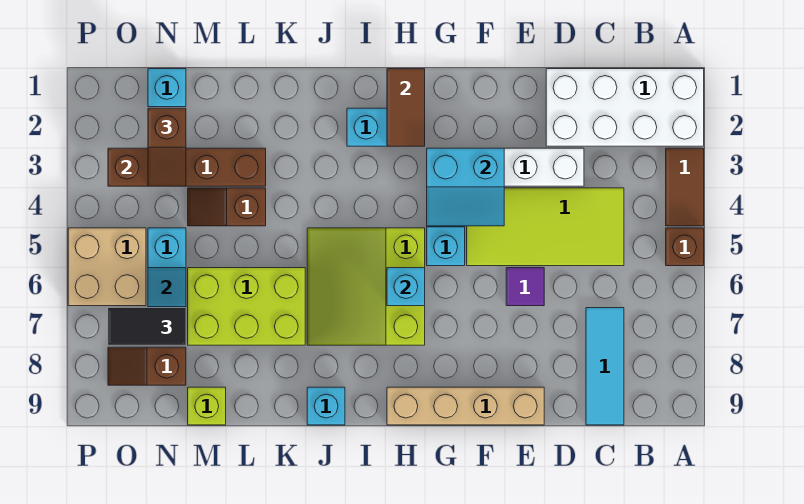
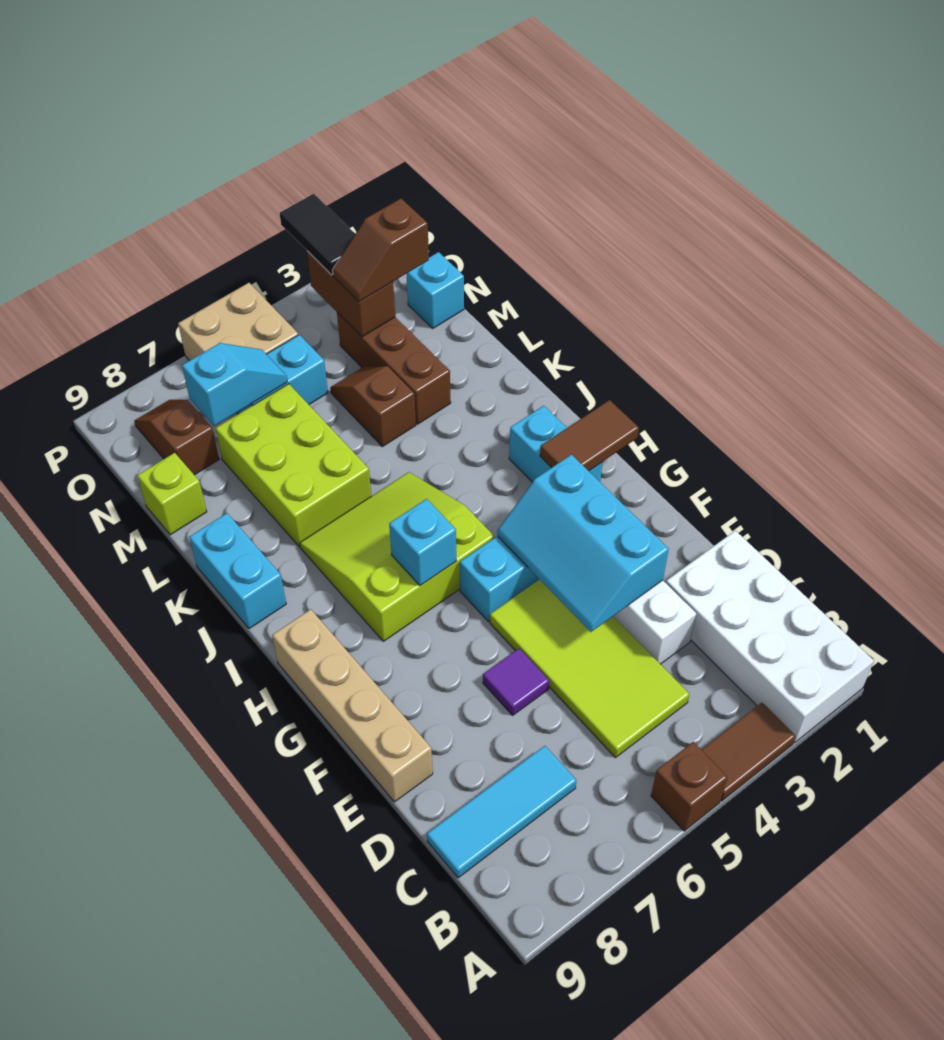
cyan slope F3:G4 level 2 top 3 -> cyan slope E3:G4 level 2 top 3
cyan brick J9 level 1 -> cyan brick J9:K9 level 1
black tile N7:O7 level 3 -> black tile O3:P3 level 3

